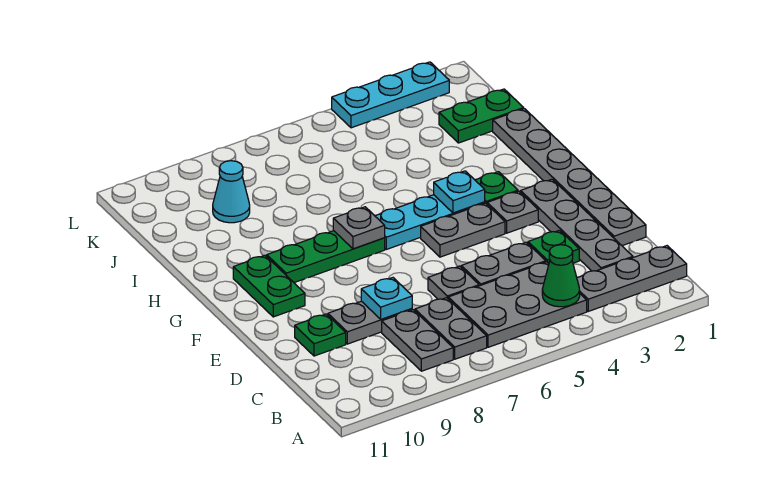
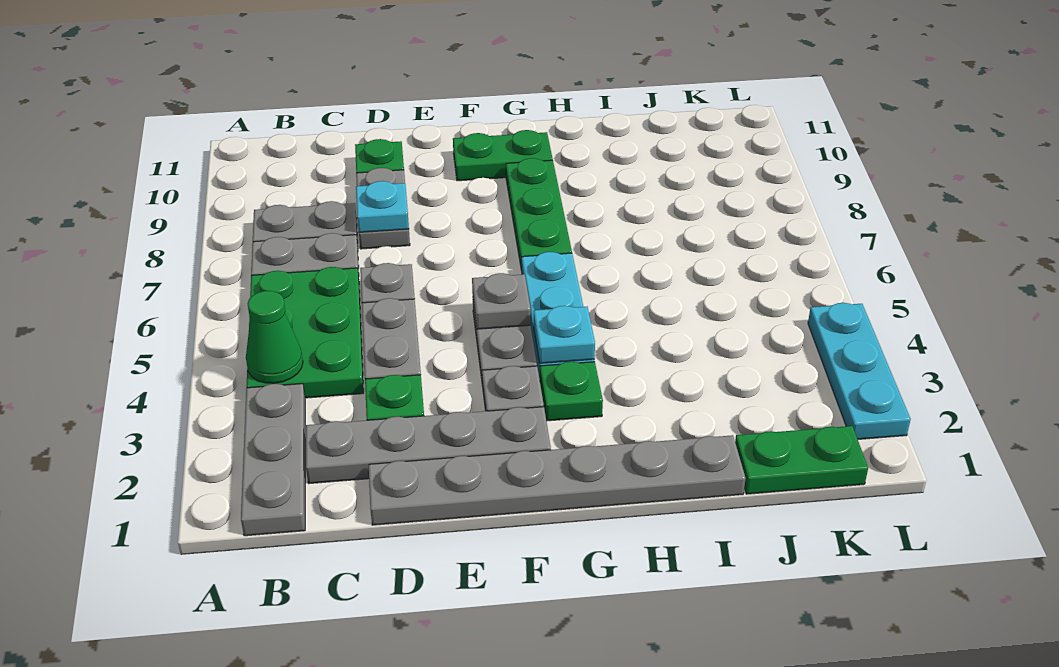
grey plate B4:C6 level 1 -> green plate B4:C6 level 1
grey plate G7 level 2 -> grey plate F5 level 2
green plate J1:J2 level 1 -> green plate J1:K1 level 1
cyan cone J9 level 1 -> none

